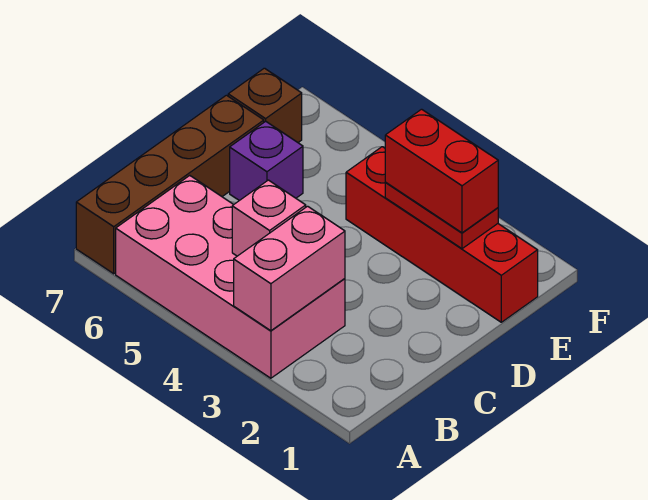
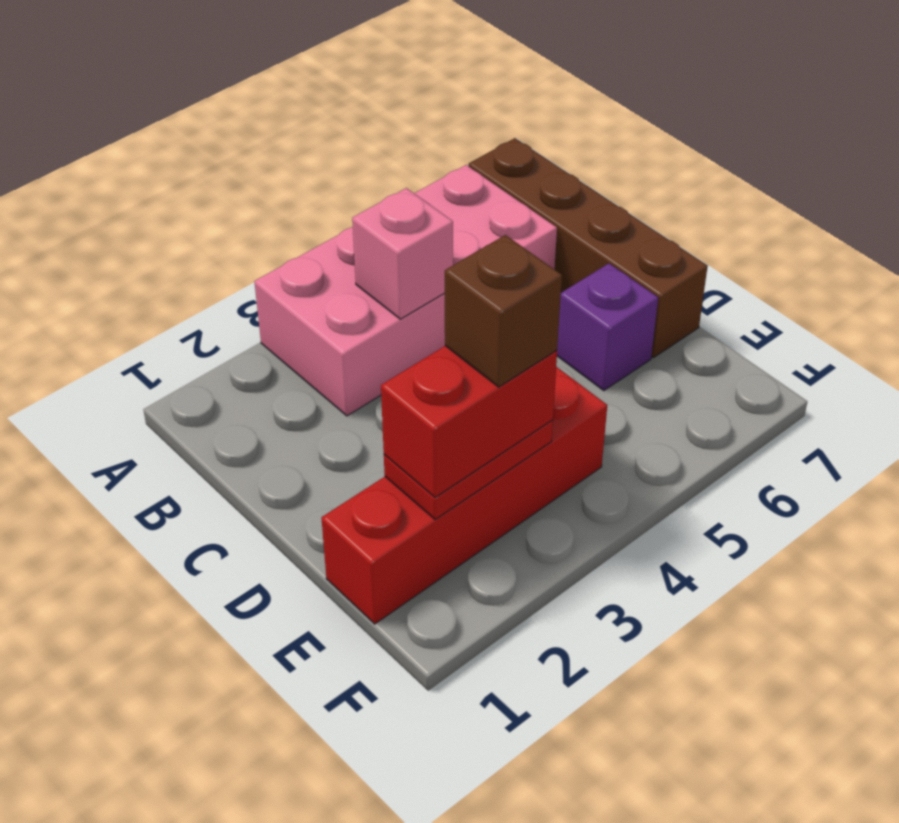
pink brick A3:B3 level 2 -> none
brown brick E7 level 1 -> brown brick E3 level 4

